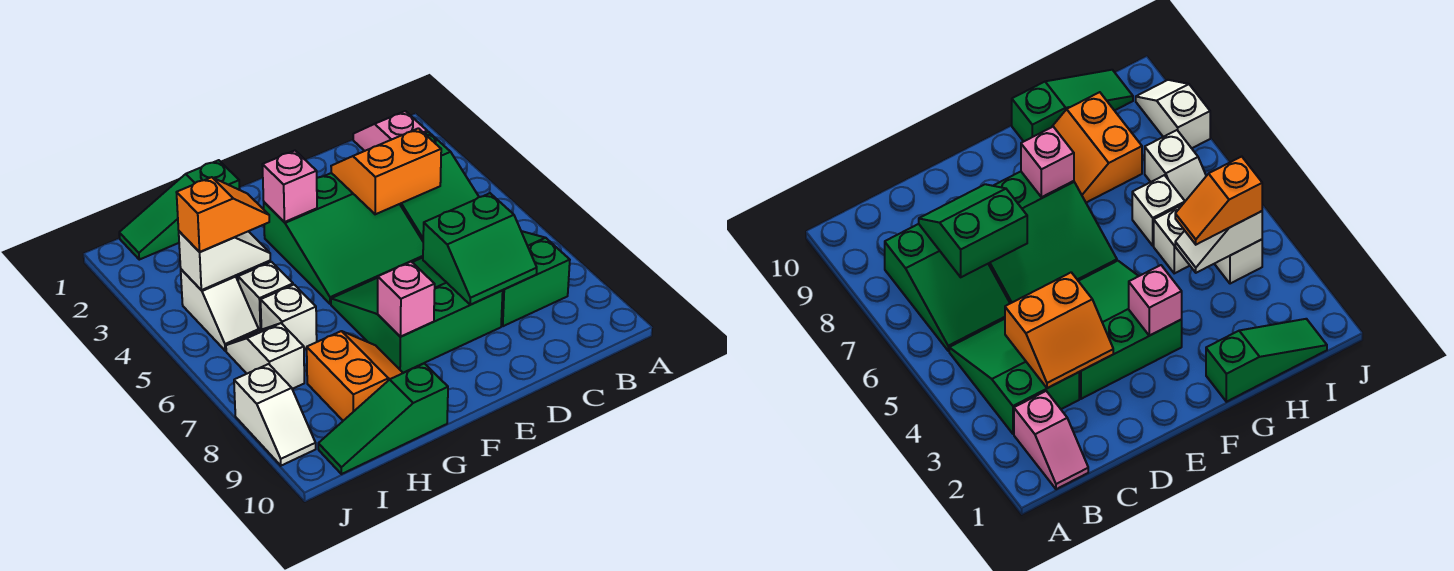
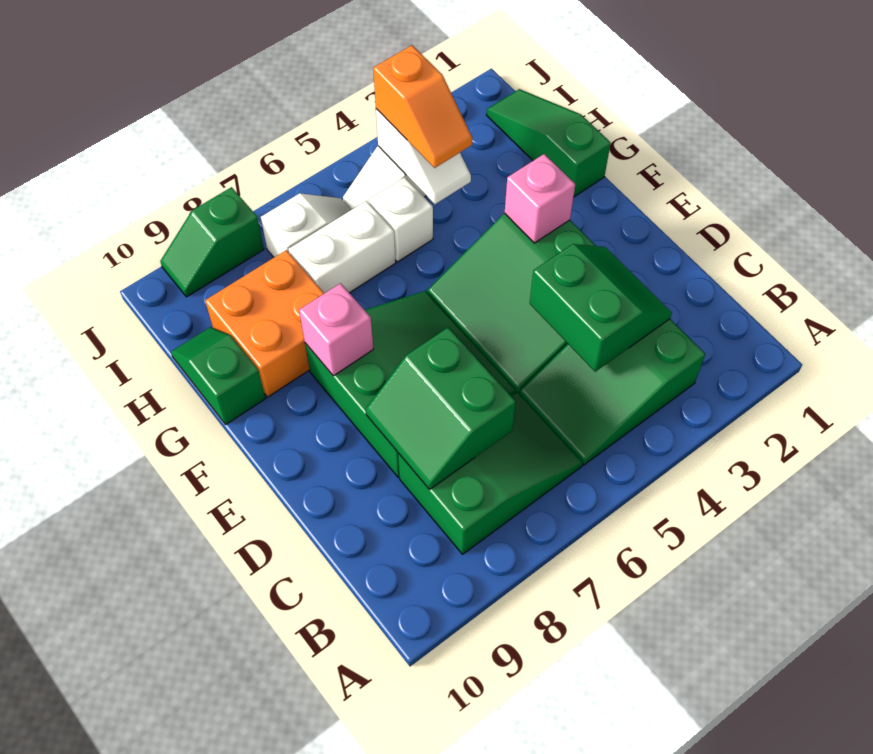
pink slope B1:B2 level 1 top 2 -> none
orange slope C3:D4 level 2 top 4 -> green slope C3:D4 level 2 top 4
orange slope G8:H9 level 1 top H -> orange brick G8:H9 level 1
green slope G10:I10 level 1 top G -> green slope G10:H10 level 1 top G
white brick H6 level 1 -> white brick H6:H7 level 1
white slope J8:J9 level 1 top 8 -> green slope J8:J9 level 1 top 8

